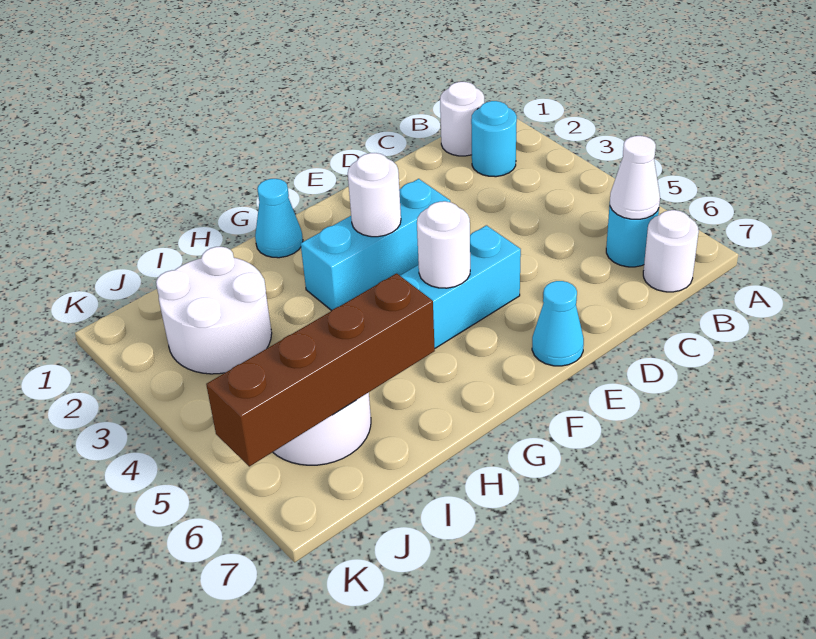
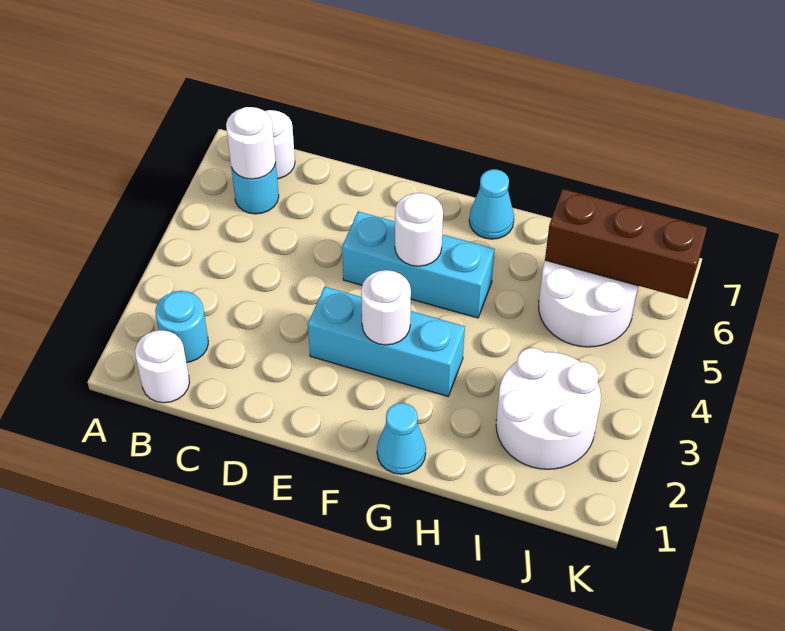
white cone B6 level 2 -> white round brick B6 level 2
cyan cone E7 level 1 -> cyan cone G7 level 1
brown brick H6:K6 level 2 -> brown brick I6:K6 level 2

